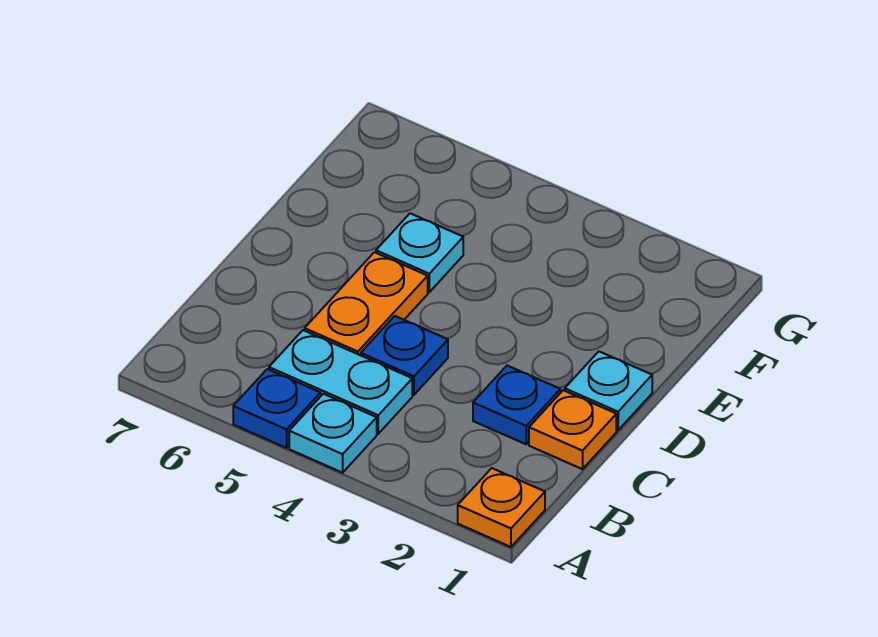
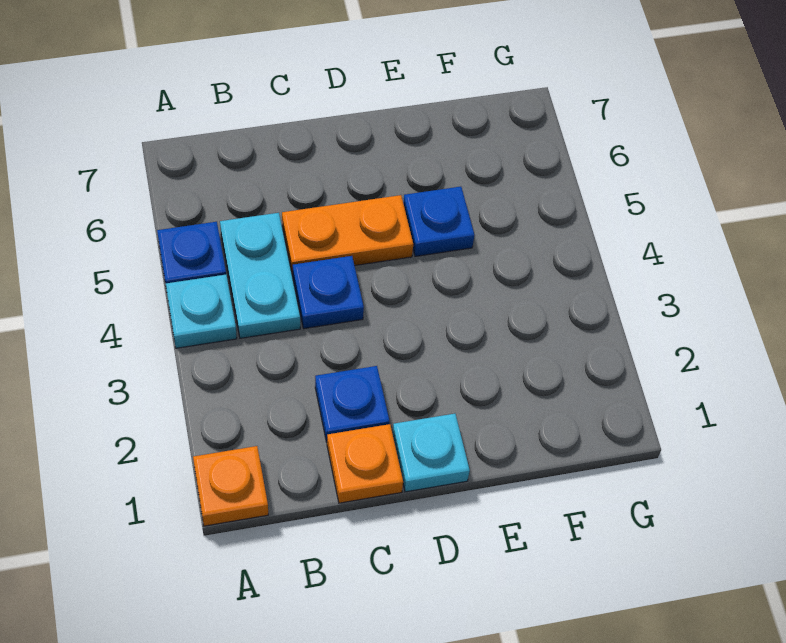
cyan plate E5 level 1 -> blue plate E5 level 1

